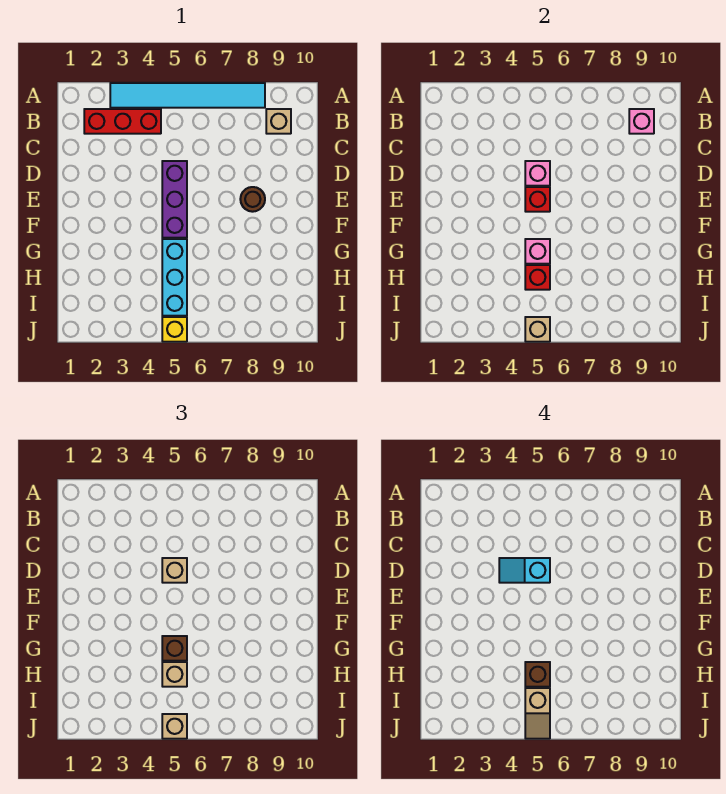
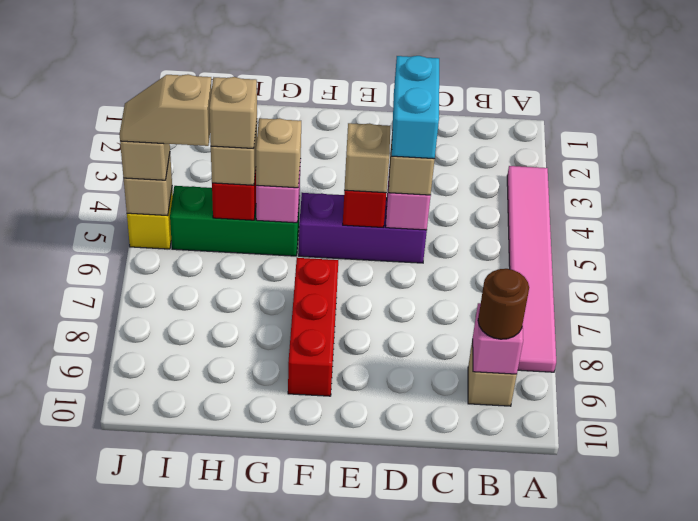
cyan tile A3:A8 level 1 -> pink tile A3:A8 level 1
red brick B2:B4 level 1 -> red brick F7:F9 level 1
cyan slope D4:D5 level 4 top 5 -> cyan brick D4:D5 level 4
none -> tan brick E5 level 3
brown round brick E8 level 1 -> brown round brick B9 level 3
cyan brick G5:I5 level 1 -> green brick G5:I5 level 1
brown brick G5 level 3 -> tan brick G5 level 3
brown brick H5 level 4 -> tan brick H5 level 4

